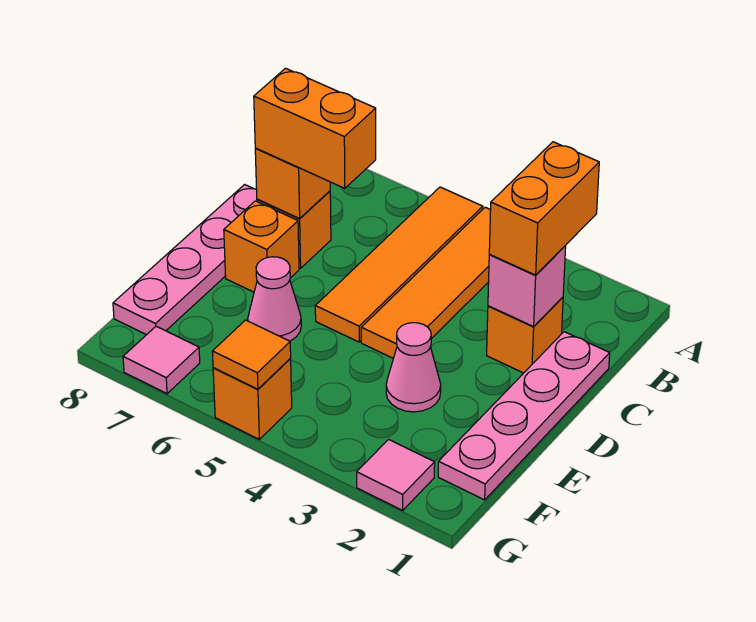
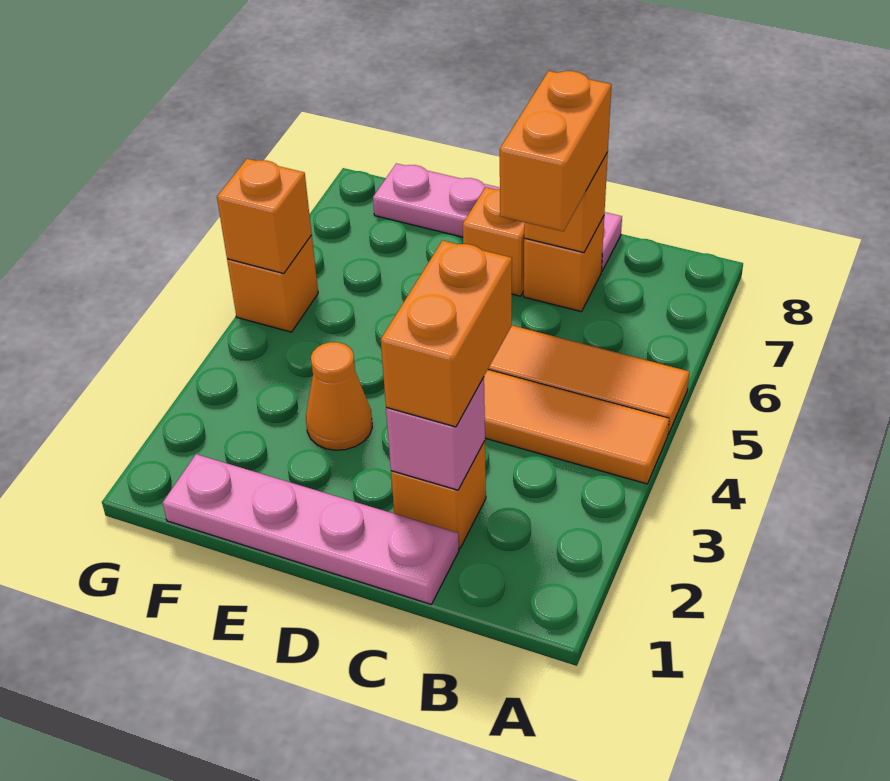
orange brick B2:C2 level 3 -> orange brick C2:C3 level 3
pink cone E3 level 1 -> orange cone E3 level 1
pink cone E6 level 1 -> none
pink tile G2 level 1 -> none
orange tile G5 level 2 -> orange brick G5 level 2
pink tile G7 level 1 -> none

